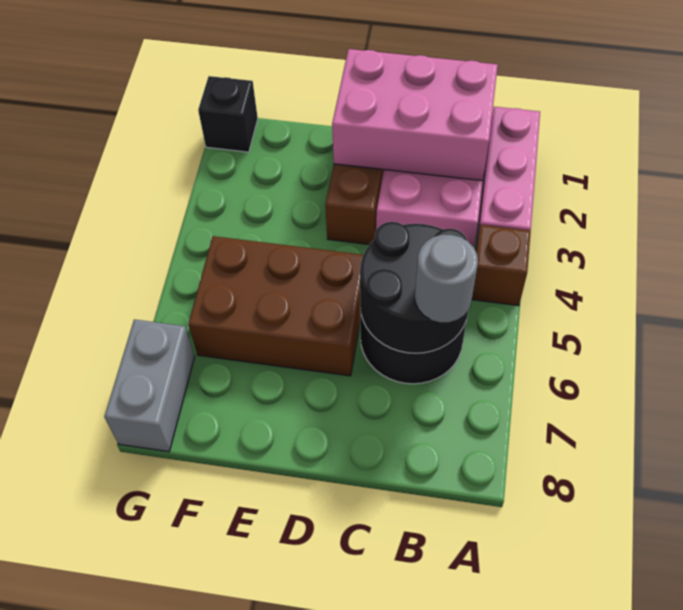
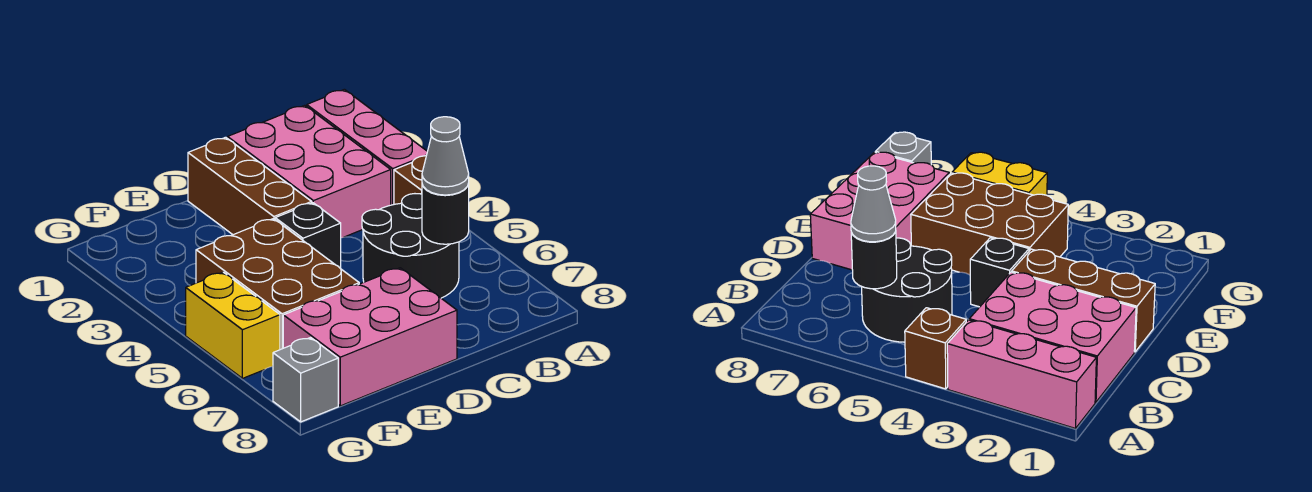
pink brick B1:D2 level 2 -> pink brick D7:F8 level 1
black round brick B5:C6 level 2 -> black round brick B6 level 2
grey round brick B6 level 3 -> grey cone B6 level 3
brown brick D5:F6 level 1 -> brown brick E4:F6 level 1
black brick G1 level 1 -> black brick D4 level 1
none -> yellow brick G5:G6 level 1
grey brick G7:G8 level 1 -> grey brick G8 level 1

